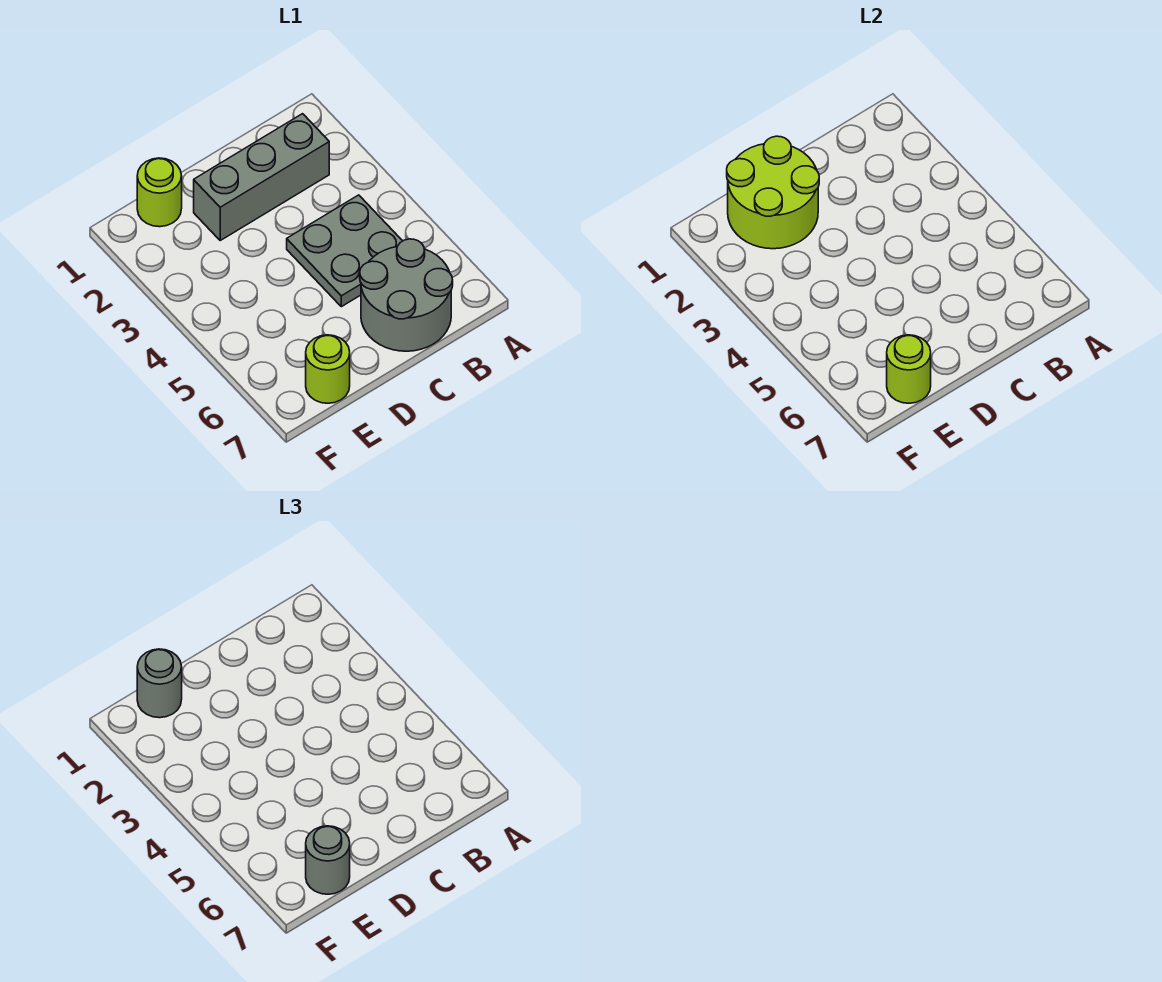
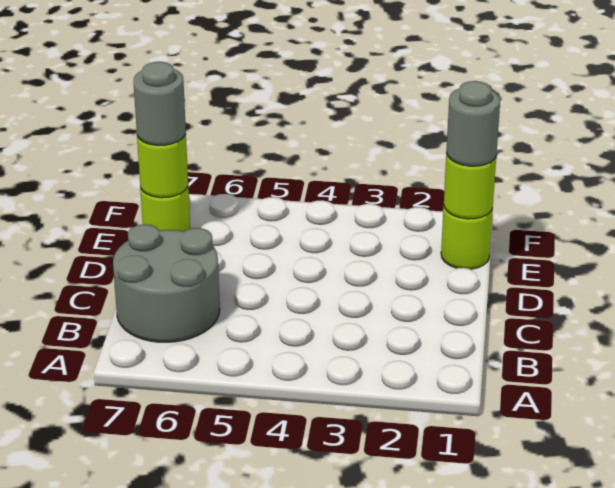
grey brick B2:D2 level 1 -> none
grey plate B4:C5 level 1 -> none
lime round brick D1:E2 level 2 -> lime round brick E1 level 2

